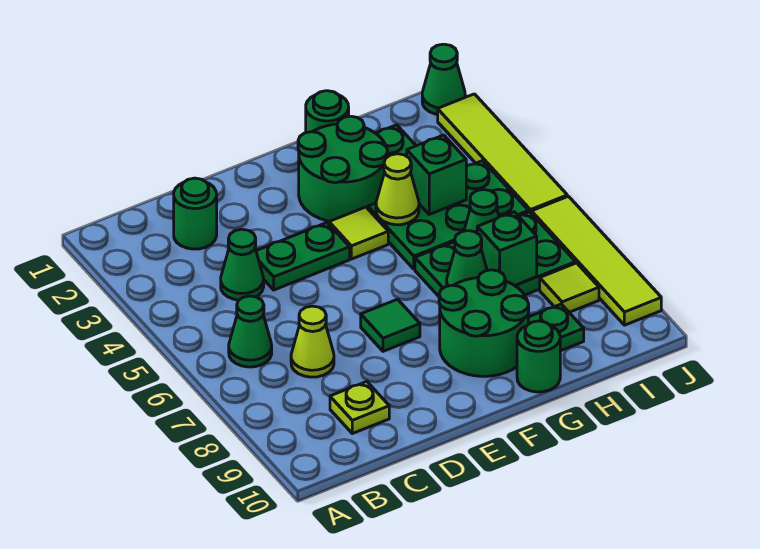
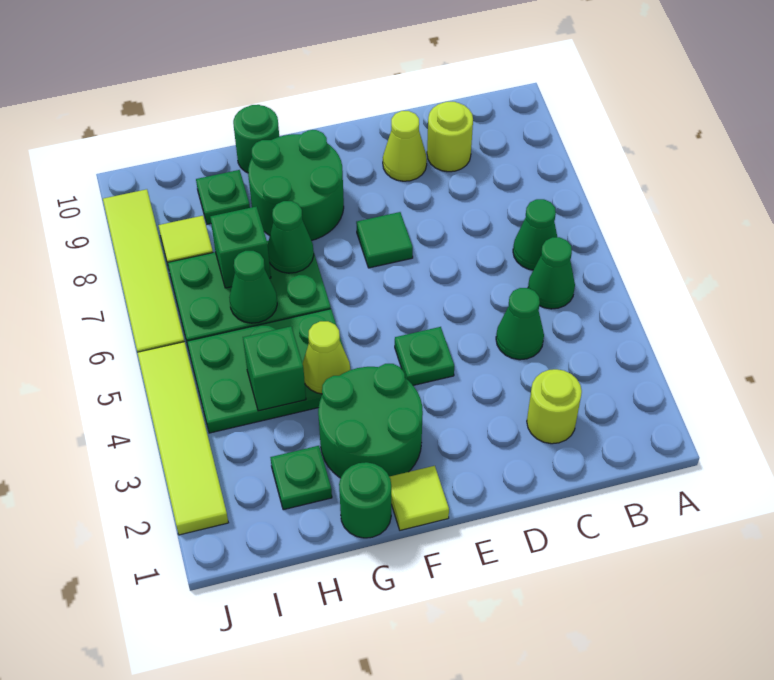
green round brick C2 level 1 -> lime round brick C2 level 1
lime cone C7 level 1 -> lime cone D9 level 1
lime plate C9 level 1 -> lime round brick C9 level 1
green plate D4:E4 level 1 -> green plate E4 level 1
lime tile F4 level 1 -> lime tile F1 level 1
green cone J1 level 1 -> green cone B5 level 1

